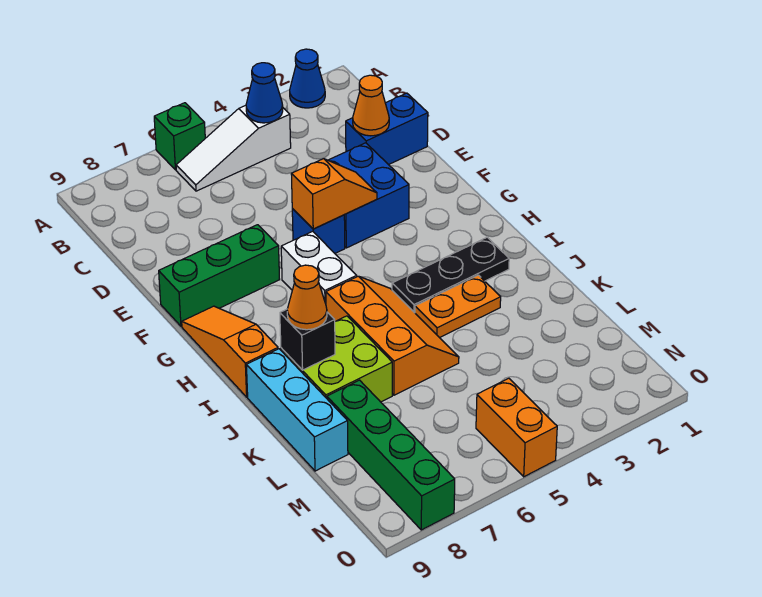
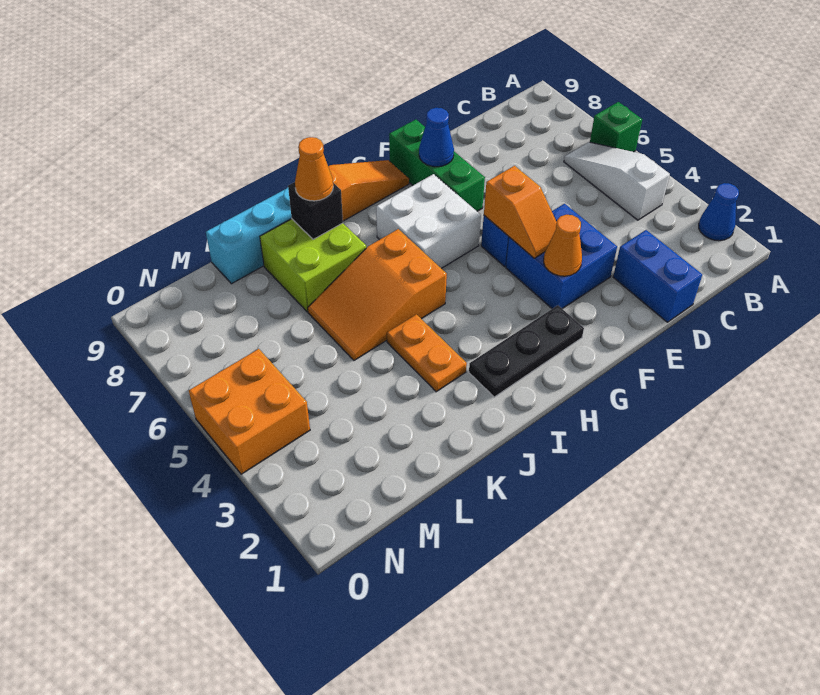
blue cone B4 level 2 -> blue cone F8 level 2
orange cone D2 level 2 -> orange cone F3 level 2
white brick G6:H6 level 1 -> white brick G6:H7 level 1
black plate I2:I4 level 1 -> black plate G2:I2 level 1
orange slope I5:K6 level 1 top 6 -> orange slope I5:K6 level 1 top I
green brick L8:O8 level 1 -> none
orange brick N5:O5 level 1 -> orange brick N4:O5 level 1

